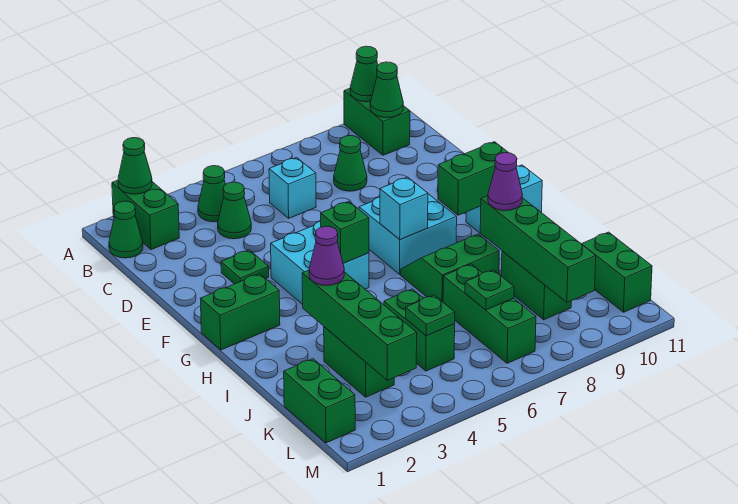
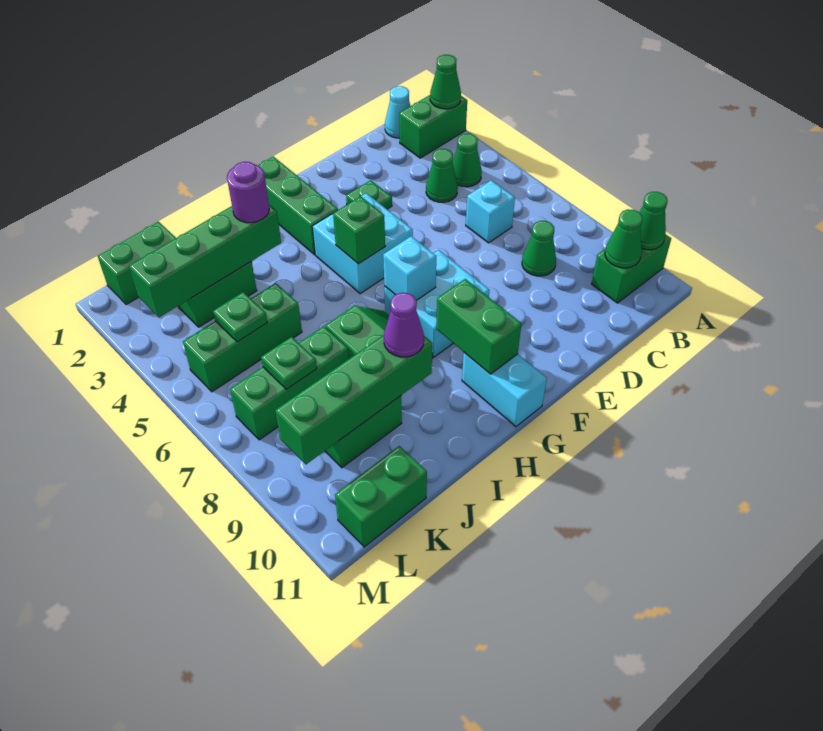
green cone B1 level 1 -> cyan cone B1 level 1
green brick G1:G2 level 1 -> green brick G1:G3 level 1
purple cone I3 level 3 -> purple round brick I3 level 3
green brick J5:K5 level 1 -> green brick J5:L5 level 1

